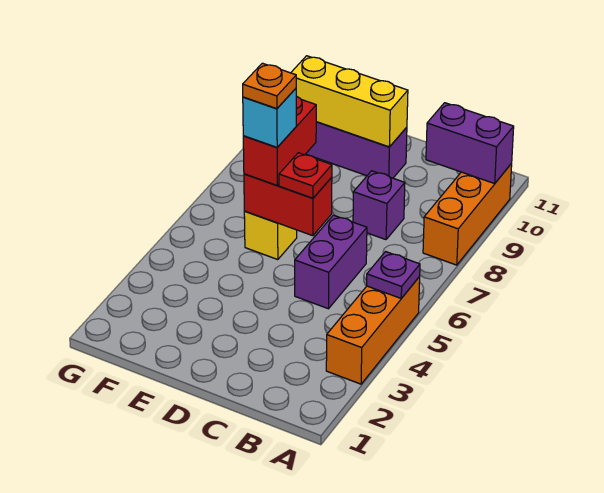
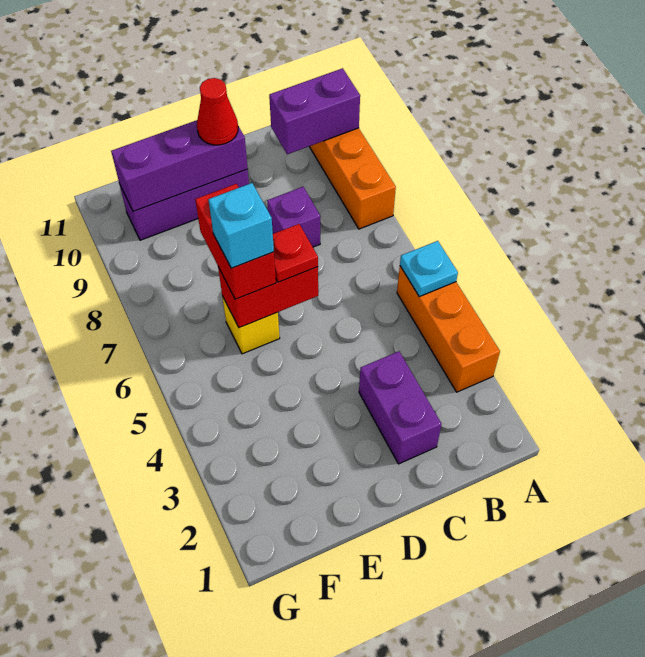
purple plate A5 level 2 -> cyan plate A5 level 2
purple brick C5:C6 level 1 -> purple brick C2:C3 level 1
yellow brick D10:F10 level 2 -> purple brick D10:F10 level 2
none -> red cone D10 level 3
orange plate E6 level 5 -> none

